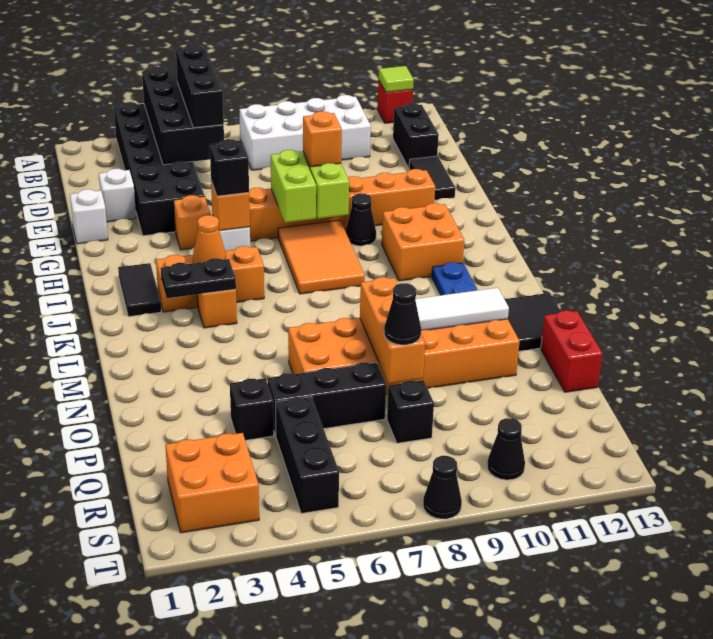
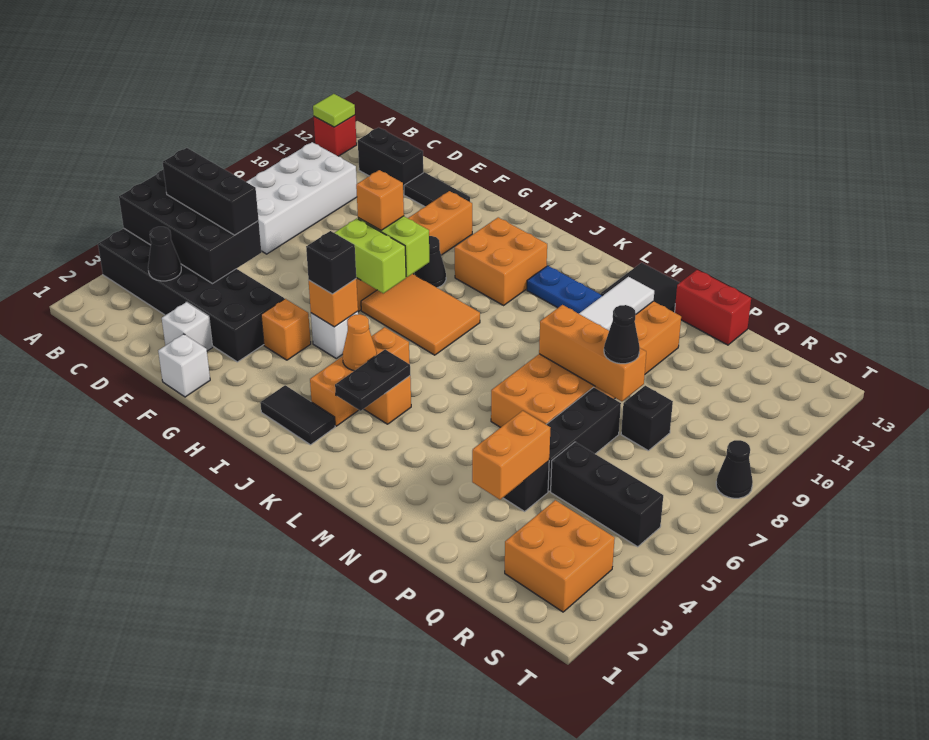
none -> orange brick P3:P4 level 2
black cone S10 level 1 -> black cone C3 level 2

